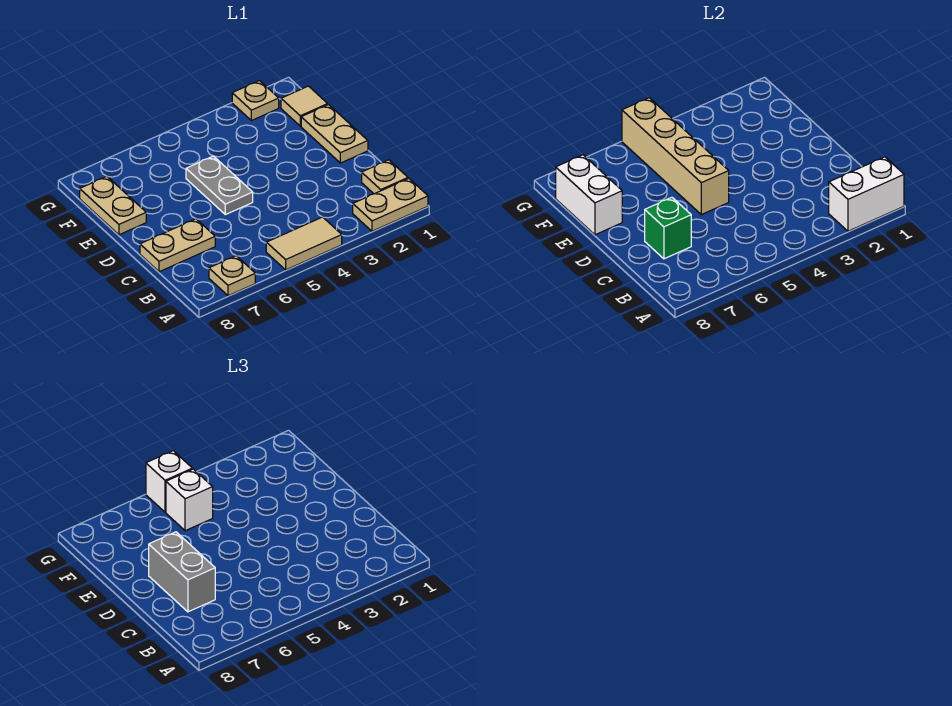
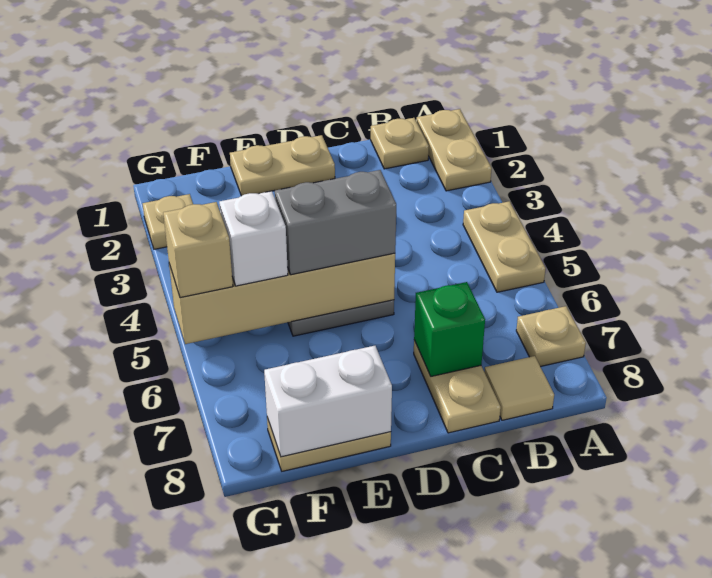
white brick A1:A2 level 2 -> none
tan tile A4:A5 level 1 -> tan plate A4:A5 level 1
grey brick C7:D7 level 3 -> grey brick D5:E5 level 3
tan tile F1 level 1 -> tan tile B8 level 1
white brick G5 level 3 -> tan brick G5 level 3

